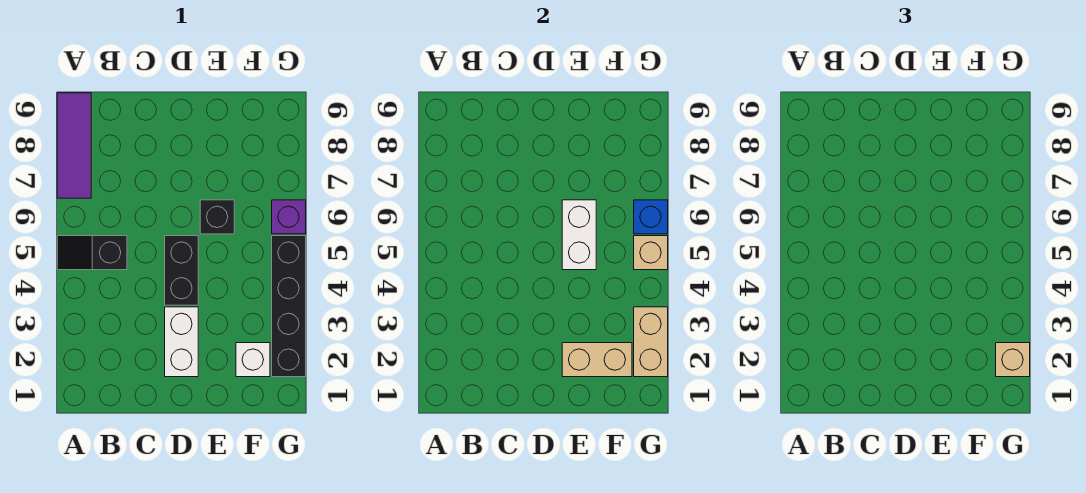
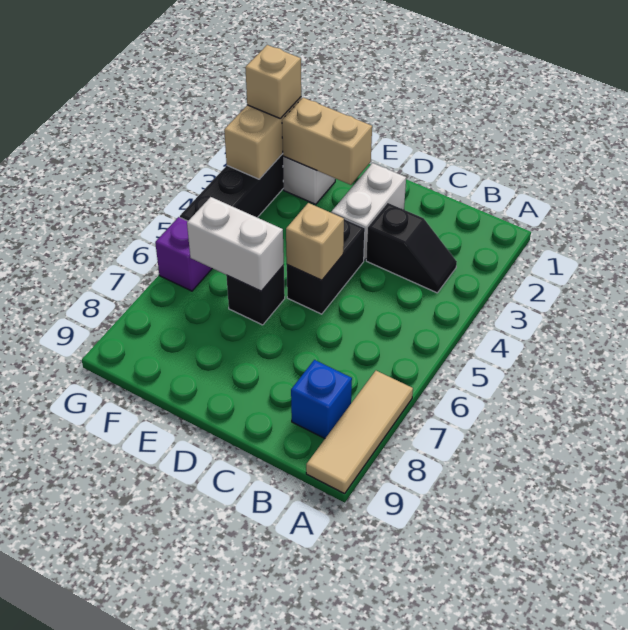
black slope A5:B5 level 1 top B -> black slope B3:C3 level 1 top C
purple tile A7:A9 level 1 -> tan tile A7:A9 level 1
white brick E5:E6 level 2 -> white brick E6:F6 level 2
tan brick G5 level 2 -> tan brick D5 level 2
blue brick G6 level 2 -> blue brick B8 level 1

